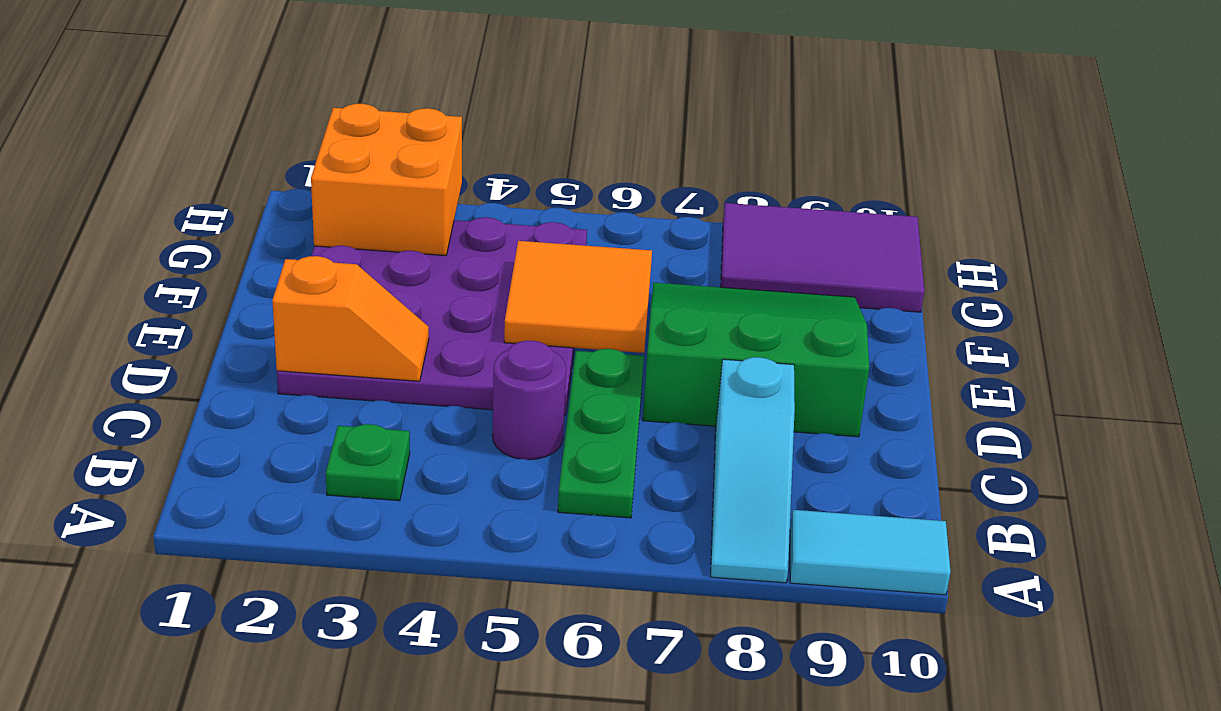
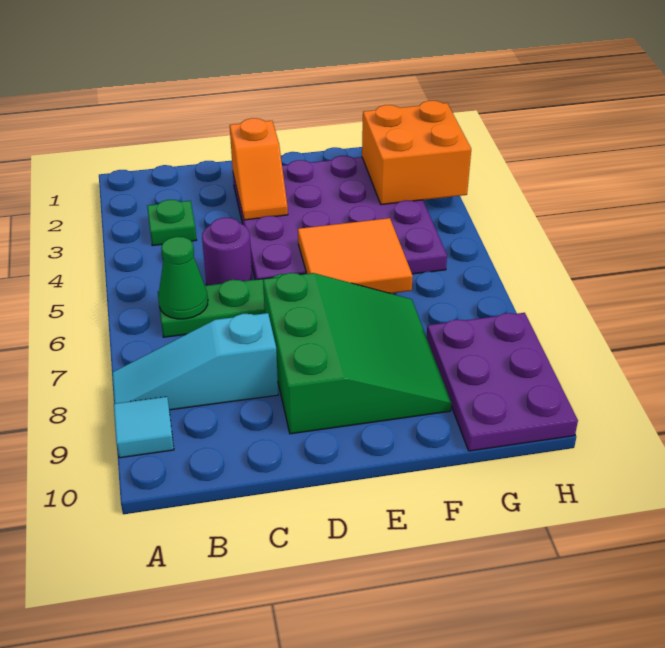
cyan tile A9:A10 level 1 -> cyan tile A9 level 1
none -> green cone B6 level 2
purple tile G8:H10 level 1 -> purple plate G8:H10 level 1

